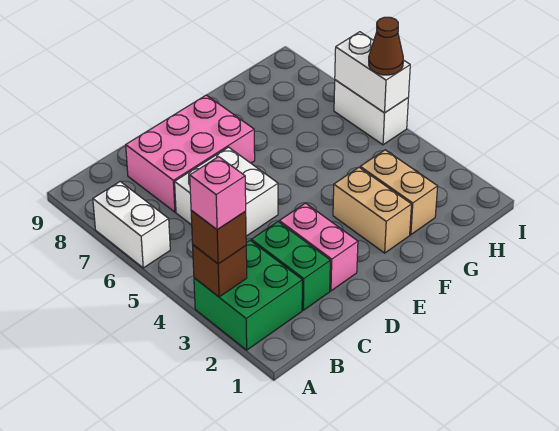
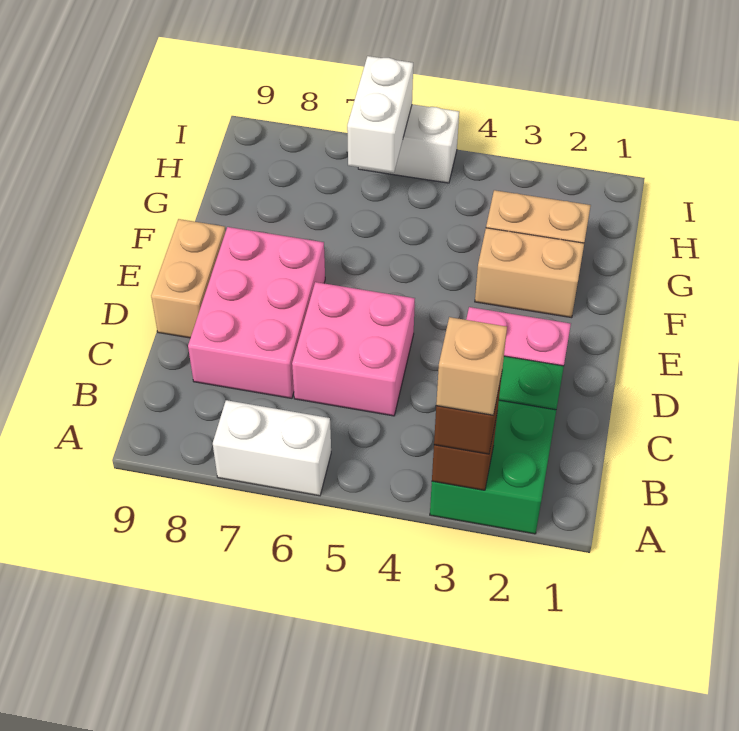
pink brick A3 level 4 -> tan brick A3 level 4
white brick C5:D6 level 1 -> pink brick C5:D6 level 1
none -> tan brick D9:E9 level 1
white brick I5:I6 level 2 -> white brick H6:I6 level 2
brown cone I5 level 3 -> none

